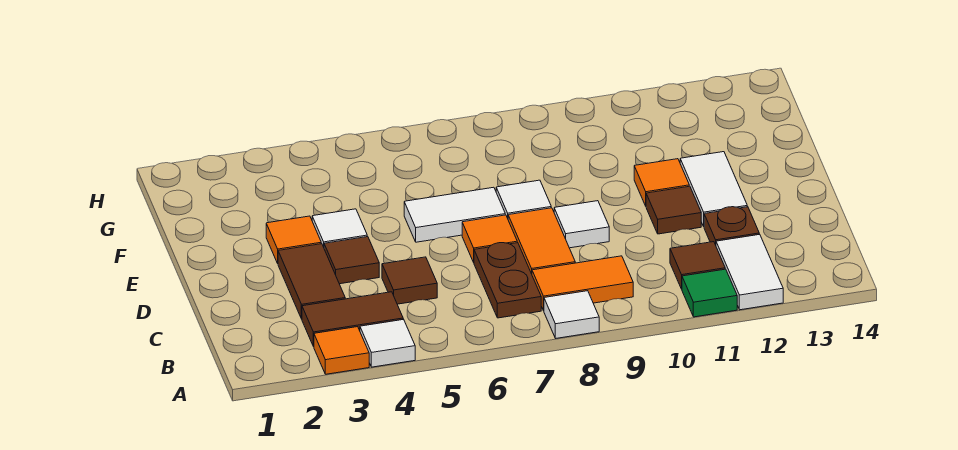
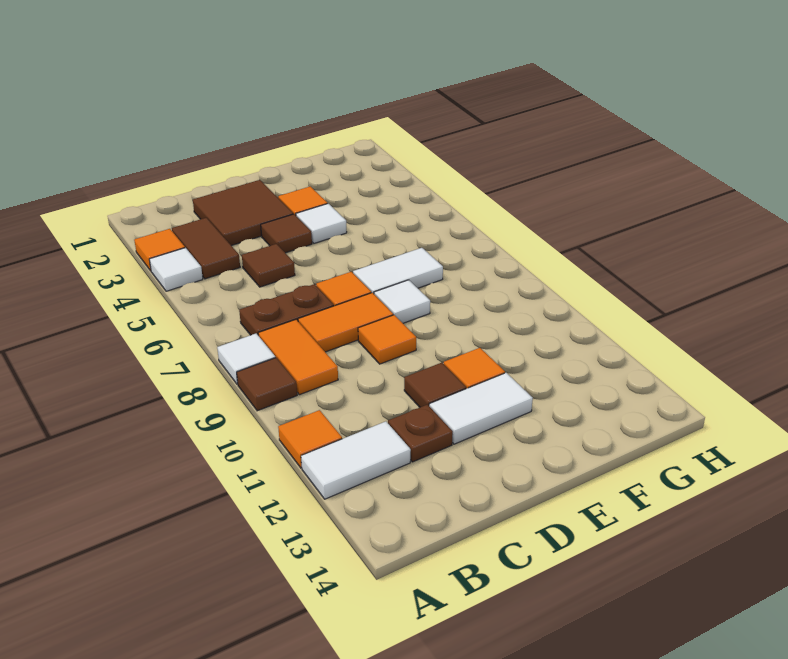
green tile A11 level 1 -> orange tile A11 level 1
brown tile B11 level 1 -> brown tile A9 level 1
brown tile C3:D3 level 1 -> brown tile C2:D3 level 1
white tile D9 level 1 -> orange tile D9 level 1
white tile E6:E7 level 1 -> white tile E7:F7 level 1

